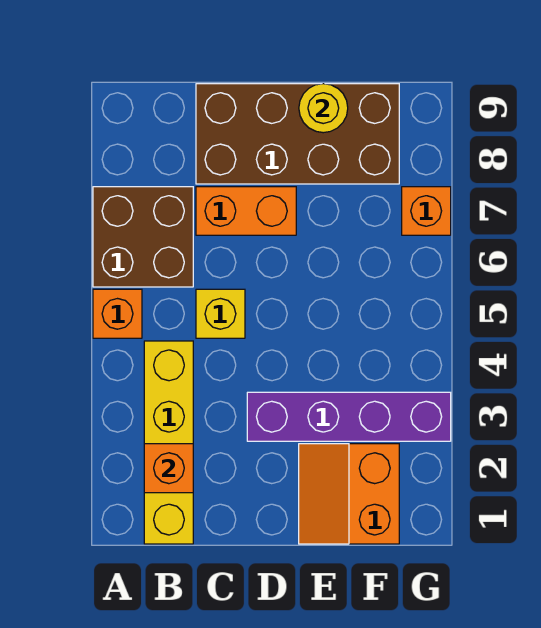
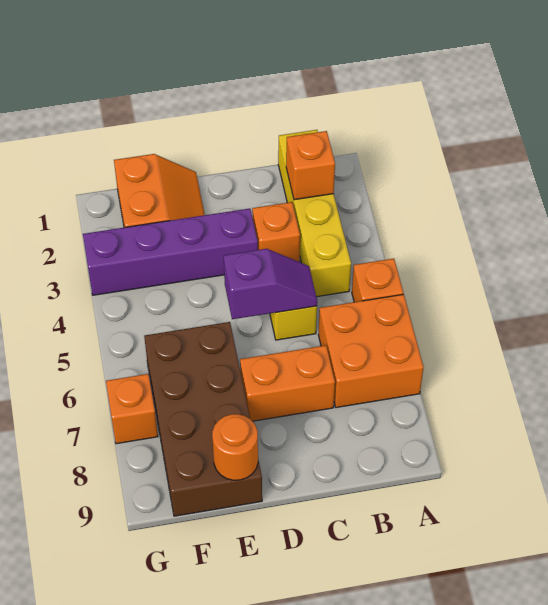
brown brick A6:B7 level 1 -> orange brick A6:B7 level 1
none -> orange brick C3 level 1
none -> purple slope C5:D5 level 2 top D
brown brick C8:F9 level 1 -> brown brick E6:F9 level 1
yellow round brick E9 level 2 -> orange round brick E9 level 2

